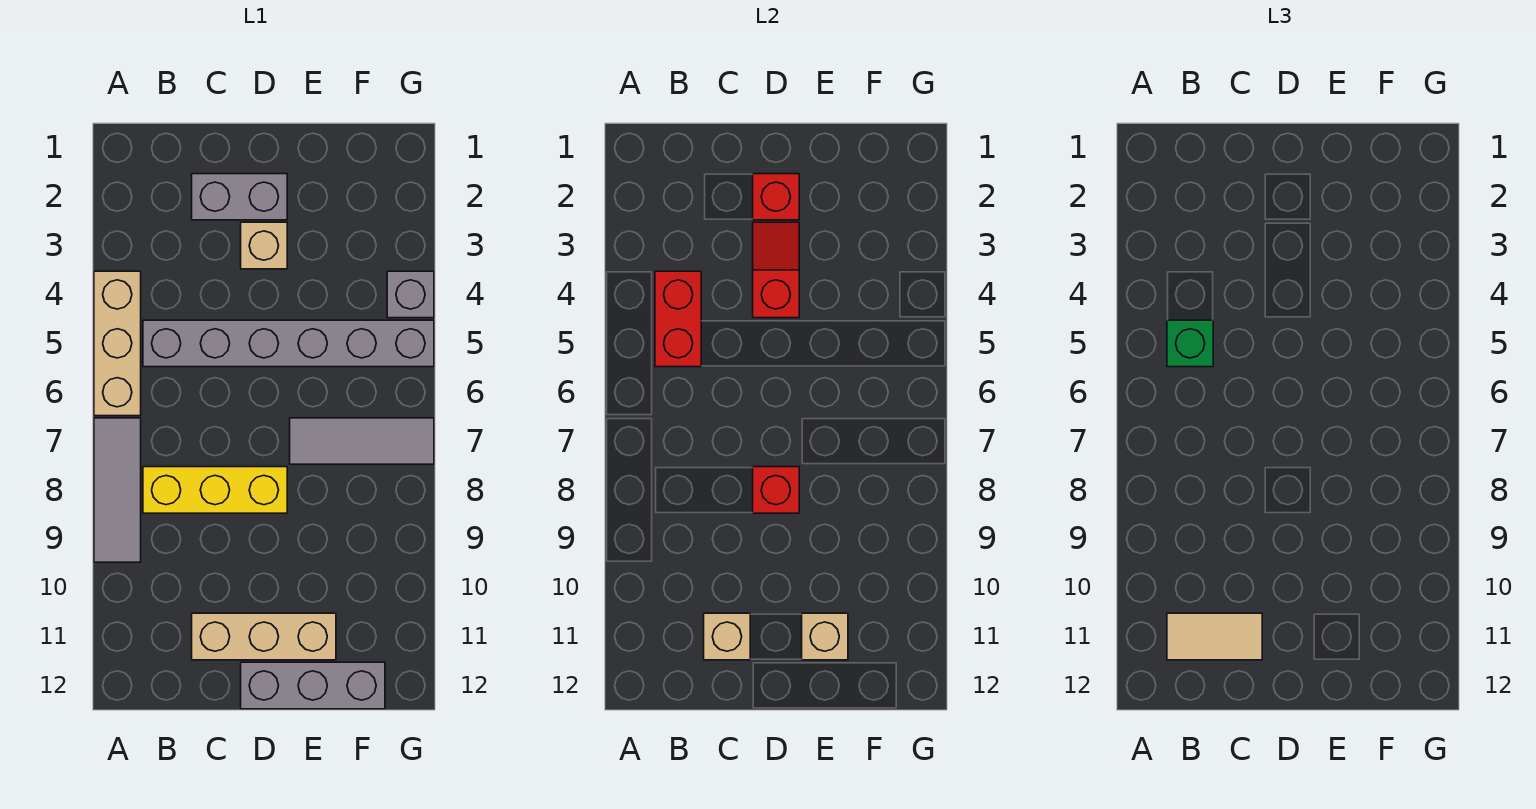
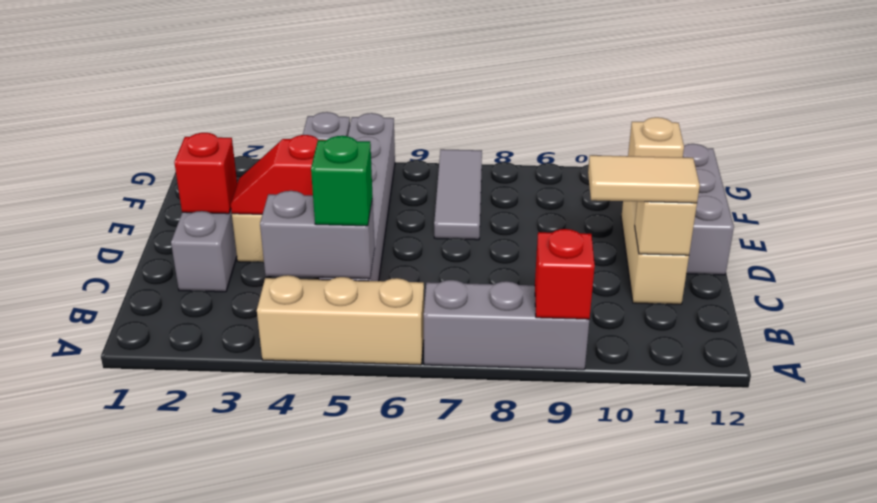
grey tile A7:A9 level 1 -> grey brick A7:A9 level 1
red brick B4:B5 level 2 -> grey brick B4:B5 level 2
yellow brick B8:D8 level 1 -> none
tan tile B11:C11 level 3 -> tan tile C10:C11 level 3
red brick D8 level 2 -> red brick A9 level 2

